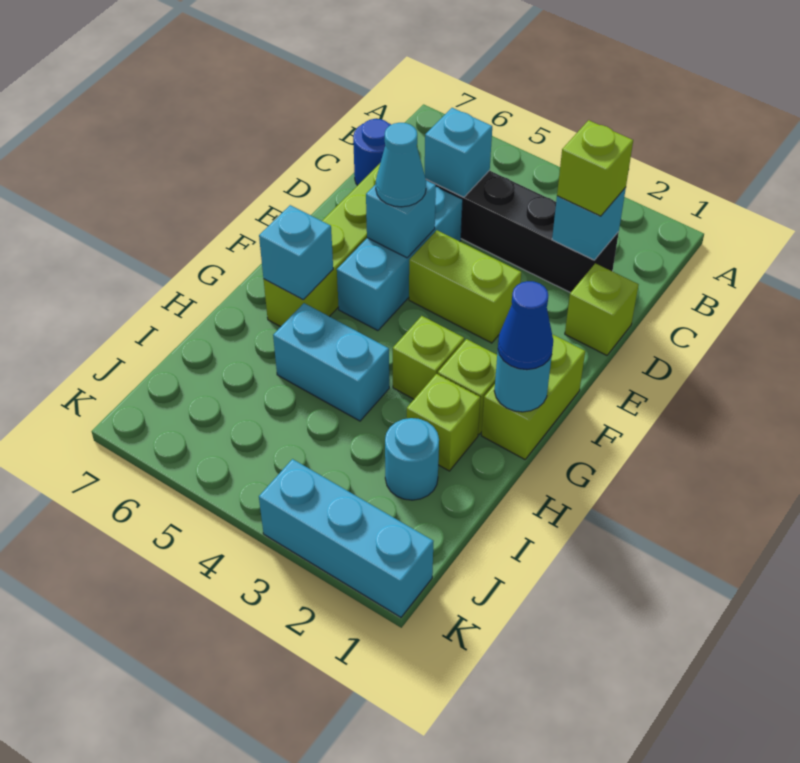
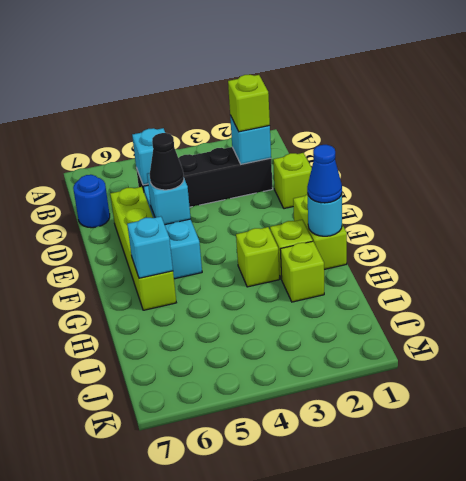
lime brick E3:E4 level 1 -> none
cyan cone E5 level 3 -> black cone E5 level 3
cyan brick H4:H5 level 1 -> none
cyan round brick I2 level 1 -> none
cyan brick K1:K3 level 1 -> none

